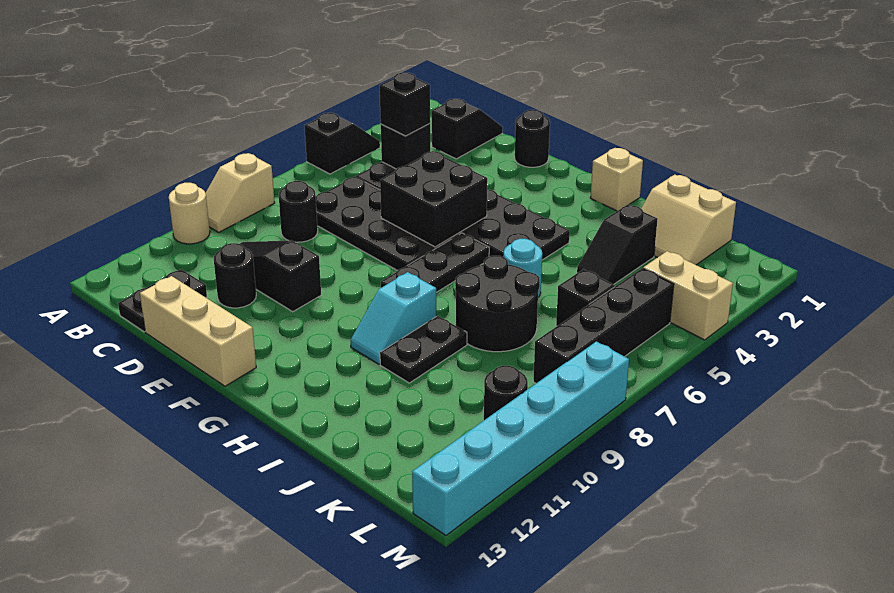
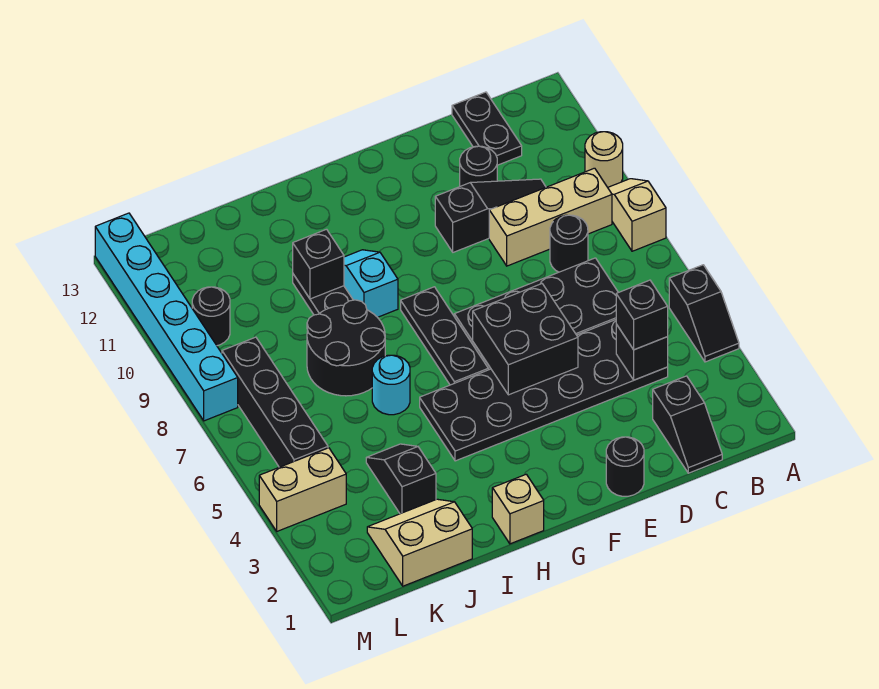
tan brick D13:F13 level 1 -> tan brick B9:D9 level 1
black brick K6 level 1 -> black brick I10 level 2

